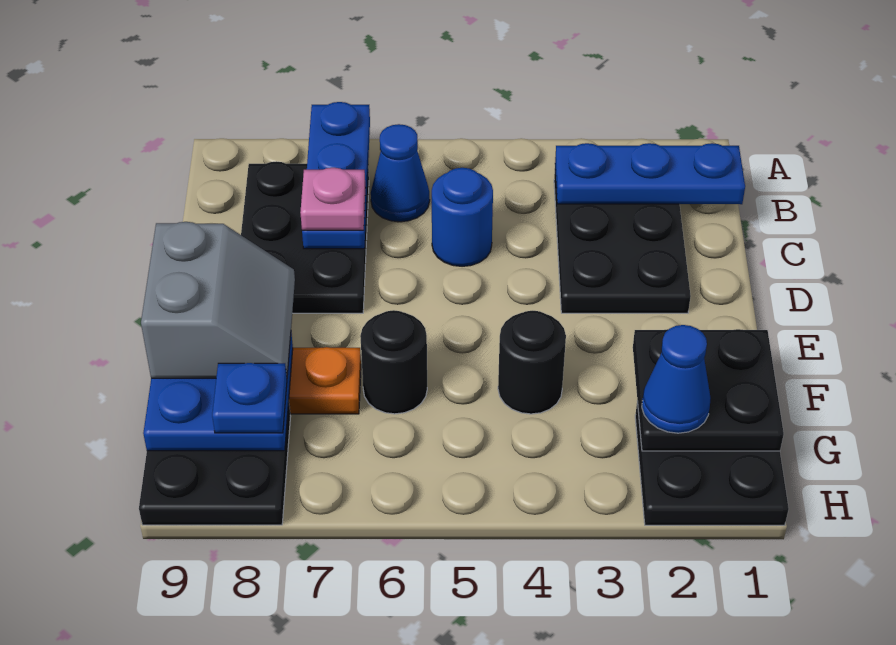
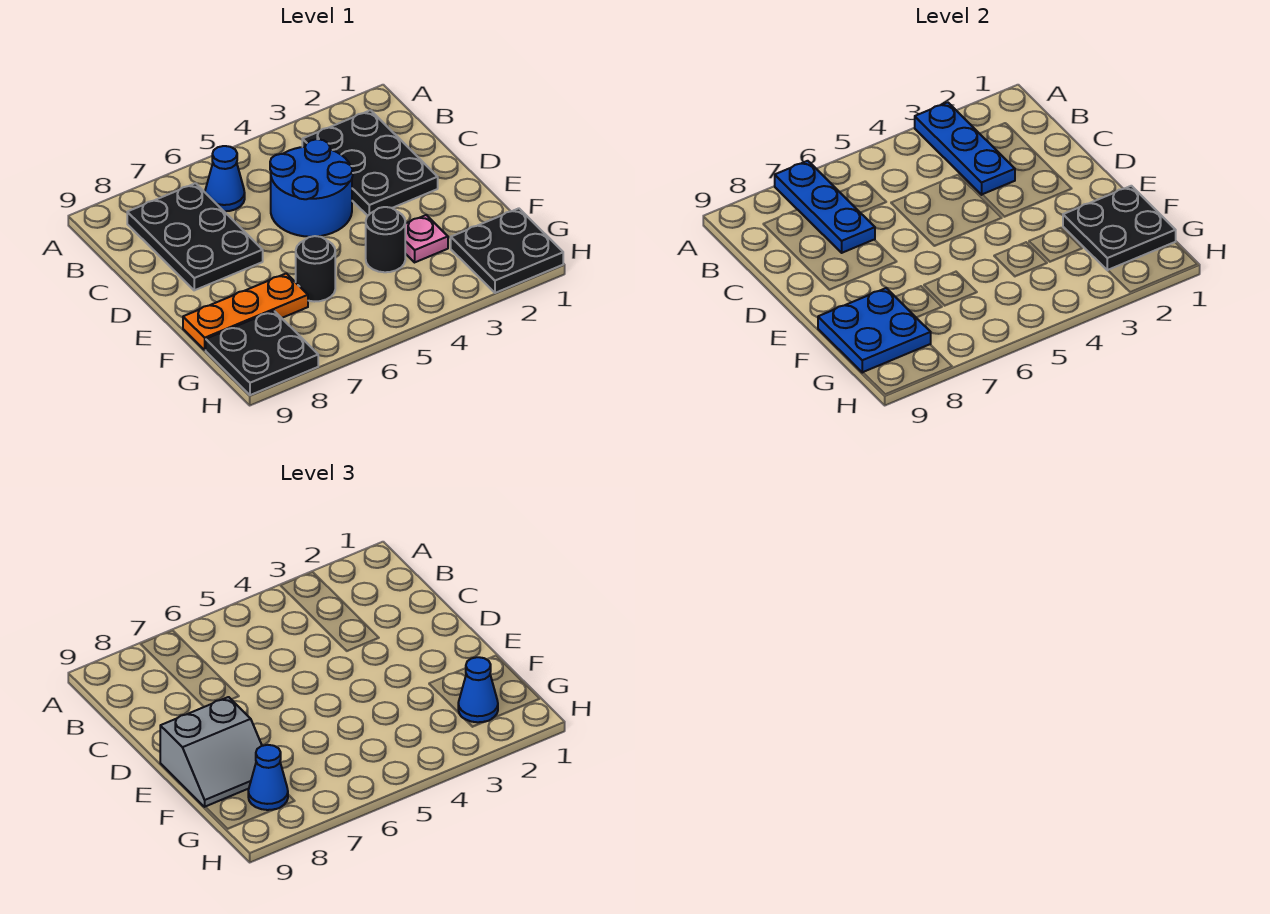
blue plate B1:B3 level 2 -> blue plate A3:C3 level 2
blue round brick C5 level 1 -> blue round brick C4:D5 level 1
pink plate C7 level 3 -> pink plate F3 level 1
grey slope E8:F9 level 3 top 9 -> grey slope E8:F9 level 3 top E
blue plate G8 level 3 -> blue cone G8 level 3

